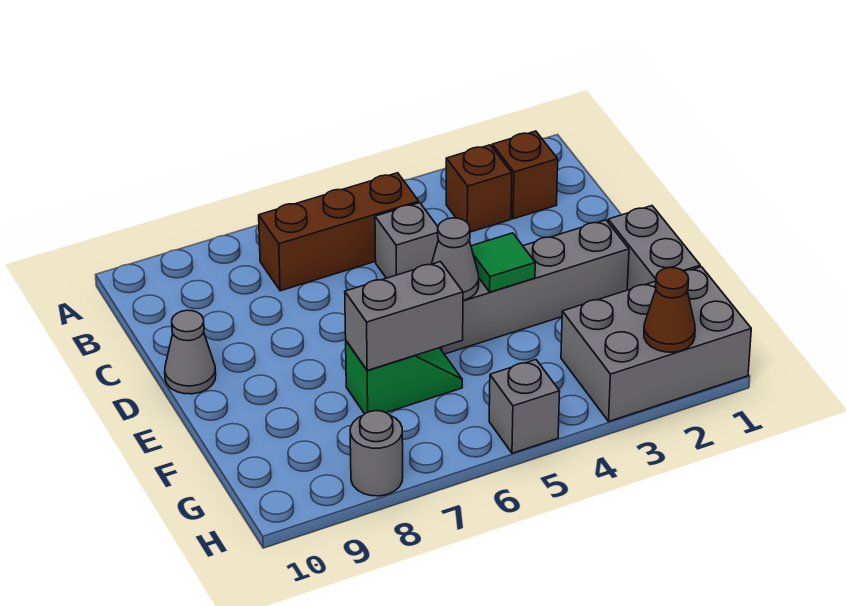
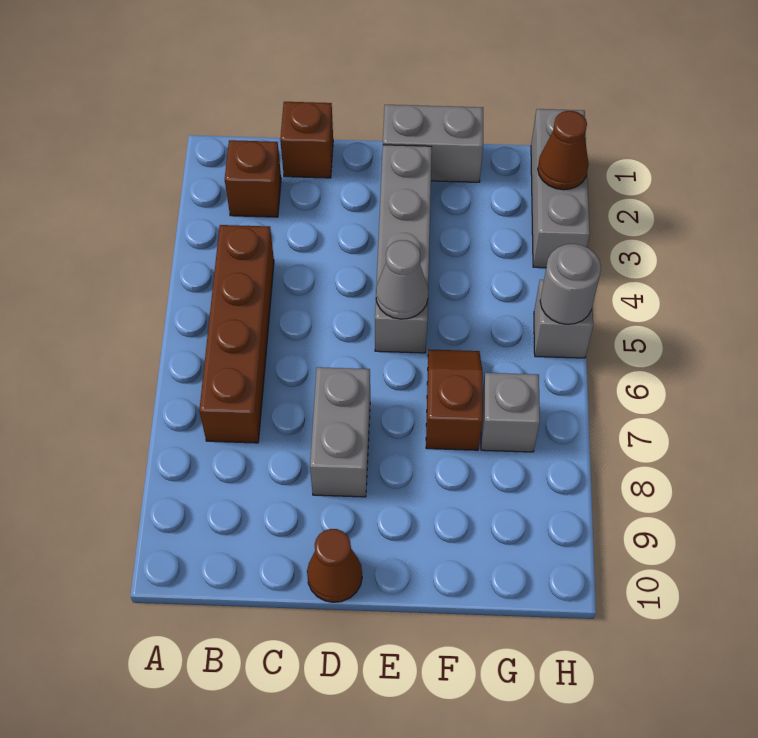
brown brick B3 level 1 -> brown brick C1 level 1
brown brick B5:B7 level 1 -> brown brick B4:B7 level 1
grey brick C5 level 1 -> grey brick G7 level 1
grey cone D10 level 1 -> brown cone D10 level 1
green tile E4 level 2 -> none
green slope F6:F7 level 1 top 7 -> brown slope F6:F7 level 1 top 7
grey brick F6:F7 level 2 -> grey brick D7:D8 level 1
grey brick G1:H3 level 1 -> grey brick H1:H3 level 1
grey round brick H8 level 1 -> grey round brick H5 level 2

